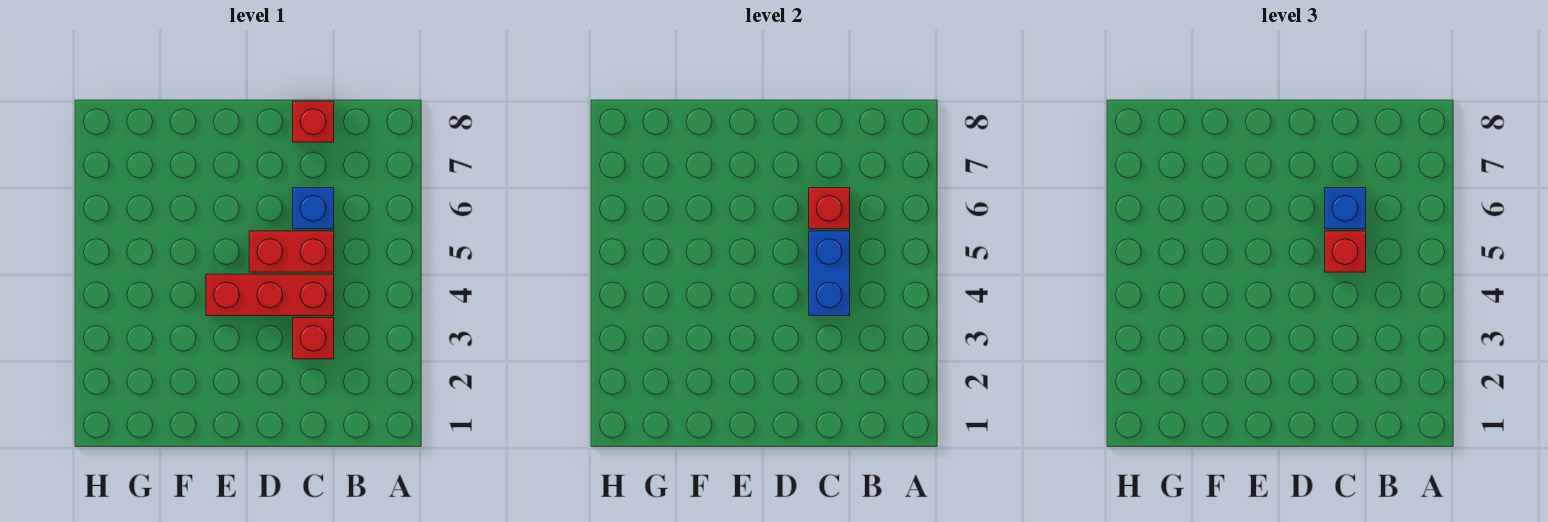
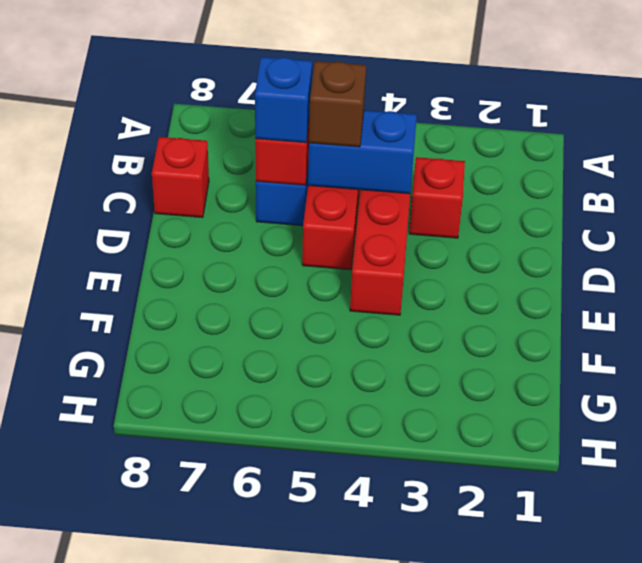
red brick C5 level 3 -> brown brick C5 level 3

